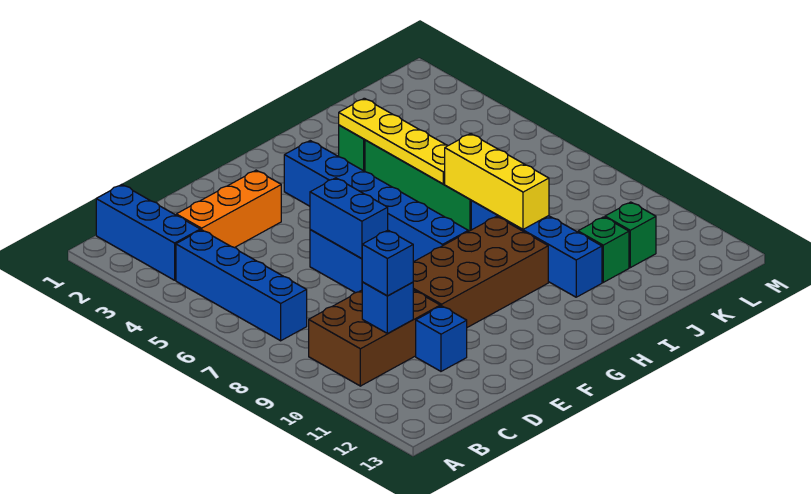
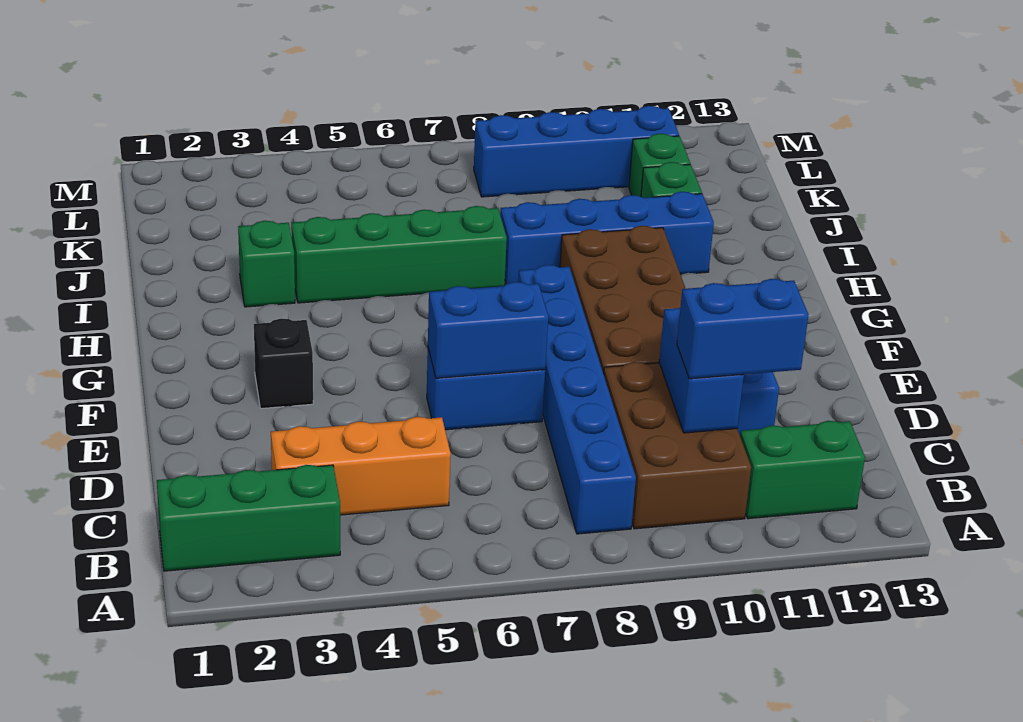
blue brick B1:B3 level 1 -> green brick B1:B3 level 1
blue brick B4:B7 level 1 -> blue brick L8:L11 level 1
none -> green brick B11:B12 level 1
orange brick C3:E3 level 1 -> orange brick C3:C5 level 1
blue brick C10 level 2 -> blue brick C10:D10 level 2
blue brick C10 level 3 -> blue brick C10:C11 level 3
none -> black brick F3 level 1
blue brick G3:G8 level 1 -> blue brick B8:G8 level 1
yellow plate I3:I6 level 2 -> none
yellow brick I7:I9 level 2 -> none

